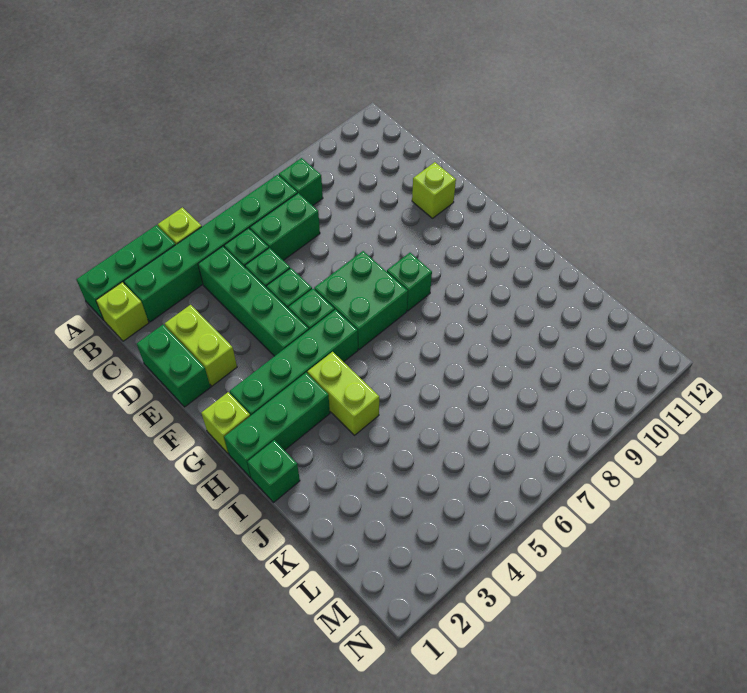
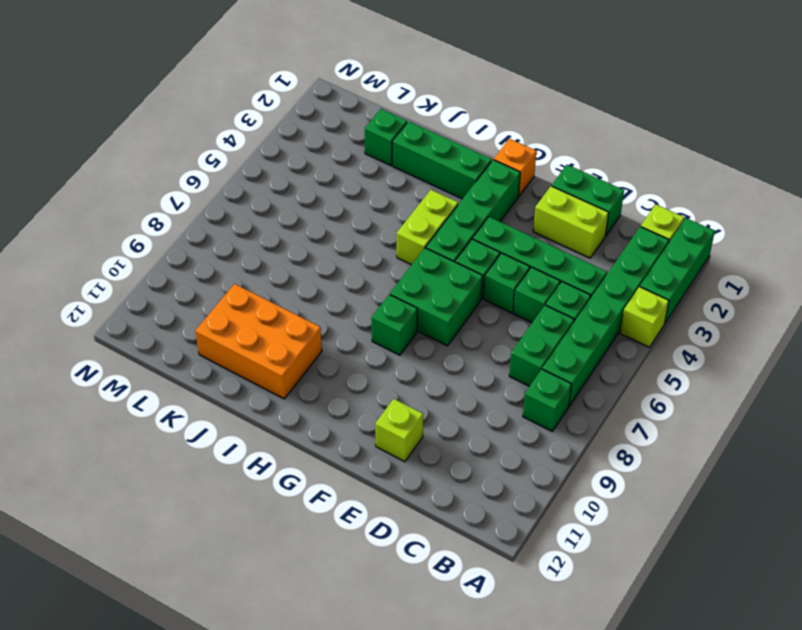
lime brick G1 level 1 -> orange brick G1 level 1
green brick H1:H3 level 1 -> green brick H2:J2 level 1
lime brick H4:I4 level 1 -> lime brick H4:H5 level 1
green brick I1 level 1 -> green brick K2 level 1
none -> orange brick I10:K11 level 1

